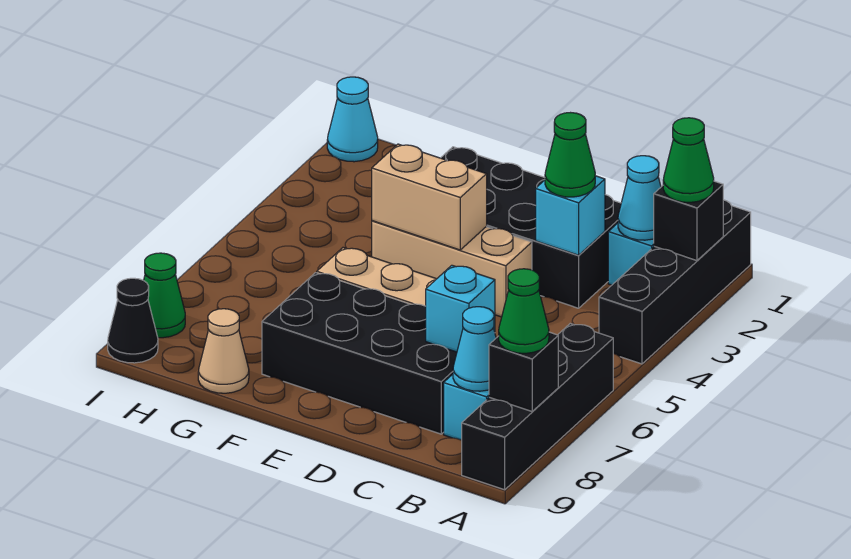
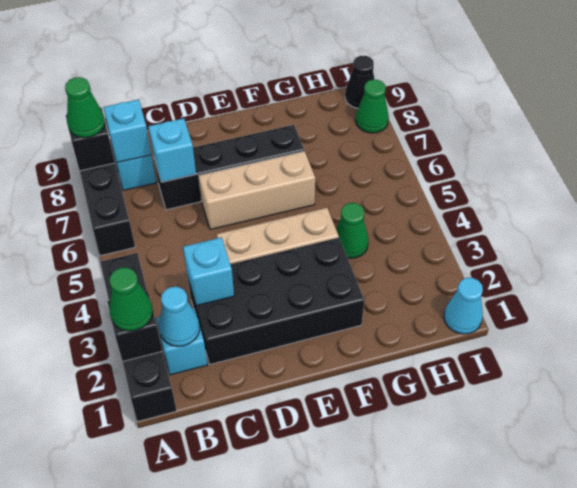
cyan cone B8 level 2 -> cyan brick B8 level 2
green cone C3 level 3 -> green cone G4 level 1
black brick C7:F8 level 1 -> black brick C7:F7 level 1
tan brick E4:F4 level 2 -> none
tan cone G9 level 1 -> none

